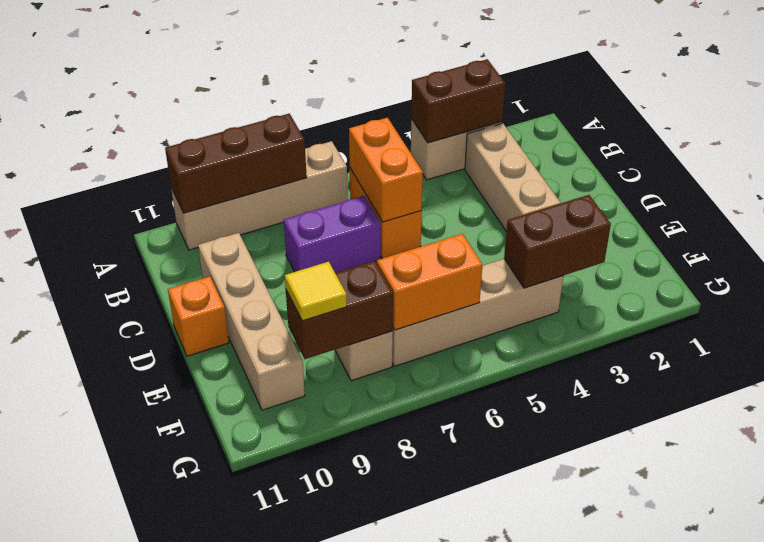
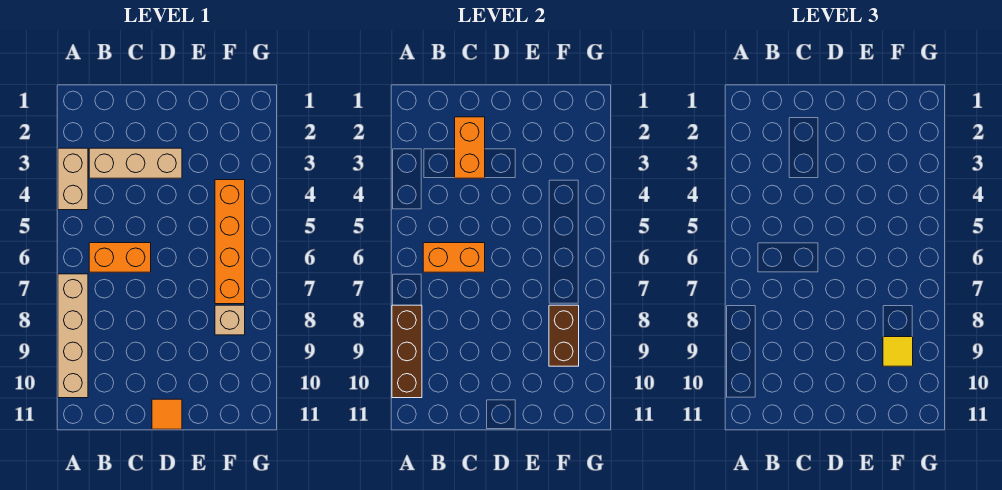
brown brick A3:A4 level 2 -> none
purple brick C7:C8 level 1 -> none
tan brick C10:F10 level 1 -> none
orange brick D11 level 1 -> orange tile D11 level 1
brown brick F3:F4 level 2 -> none
tan brick F4:F7 level 1 -> orange brick F4:F7 level 1
orange brick F6:F7 level 2 -> orange brick C2:C3 level 2

